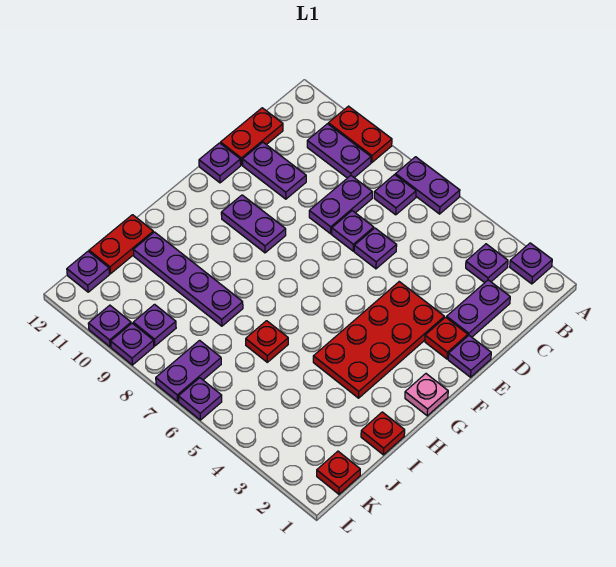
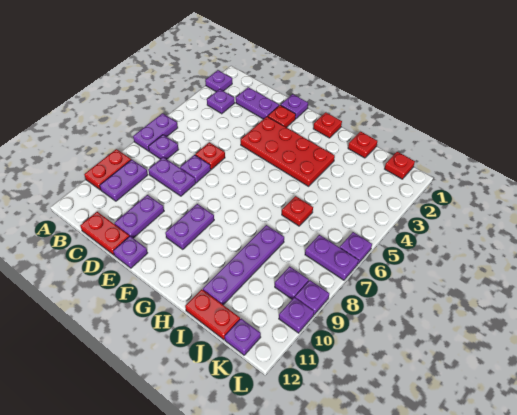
purple plate D6 level 1 -> red plate D6 level 1
pink plate G1 level 1 -> red plate G1 level 1

